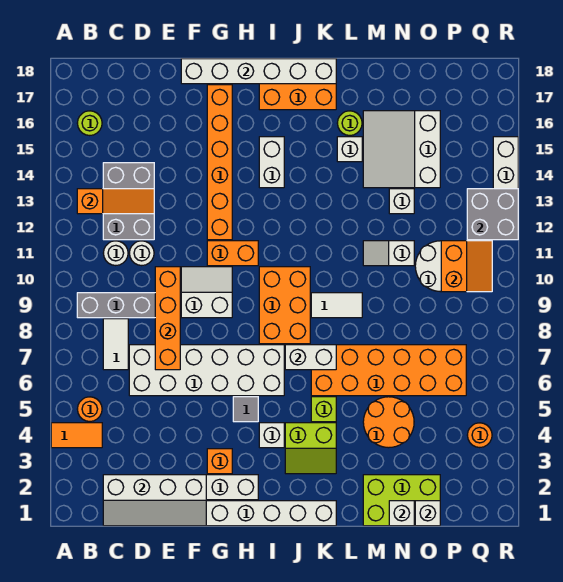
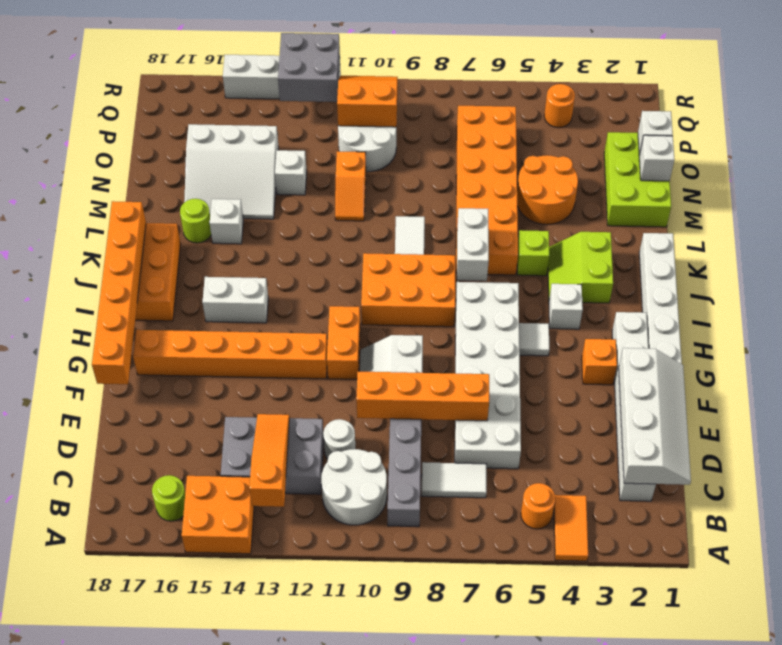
none -> orange brick A14:B15 level 1
white round brick C11 level 1 -> white round brick B10:C11 level 1
white brick F18:K18 level 2 -> orange brick F18:K18 level 2
grey tile H5 level 1 -> white tile H5 level 1
lime slope J3:K4 level 1 top 4 -> lime slope J3:K4 level 1 top 3
white slope M11:N11 level 1 top N -> orange slope M11:N11 level 1 top N

